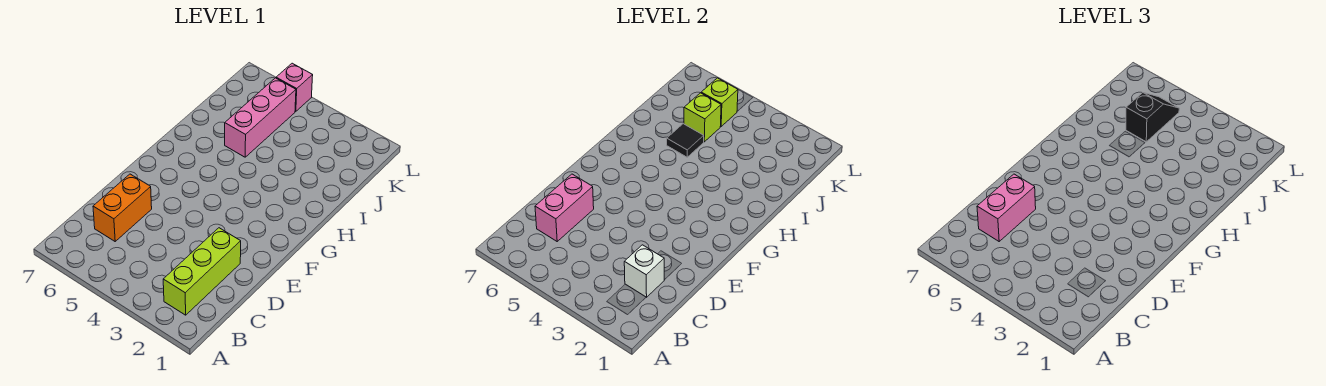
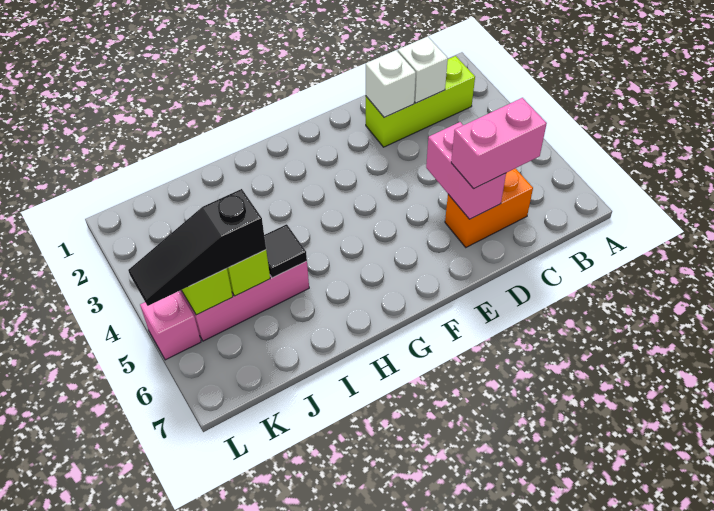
pink brick C6:D6 level 2 -> pink brick D5:D6 level 2
none -> white brick D2 level 2
black slope J5:K5 level 3 top J -> black slope J5:L5 level 3 top J

